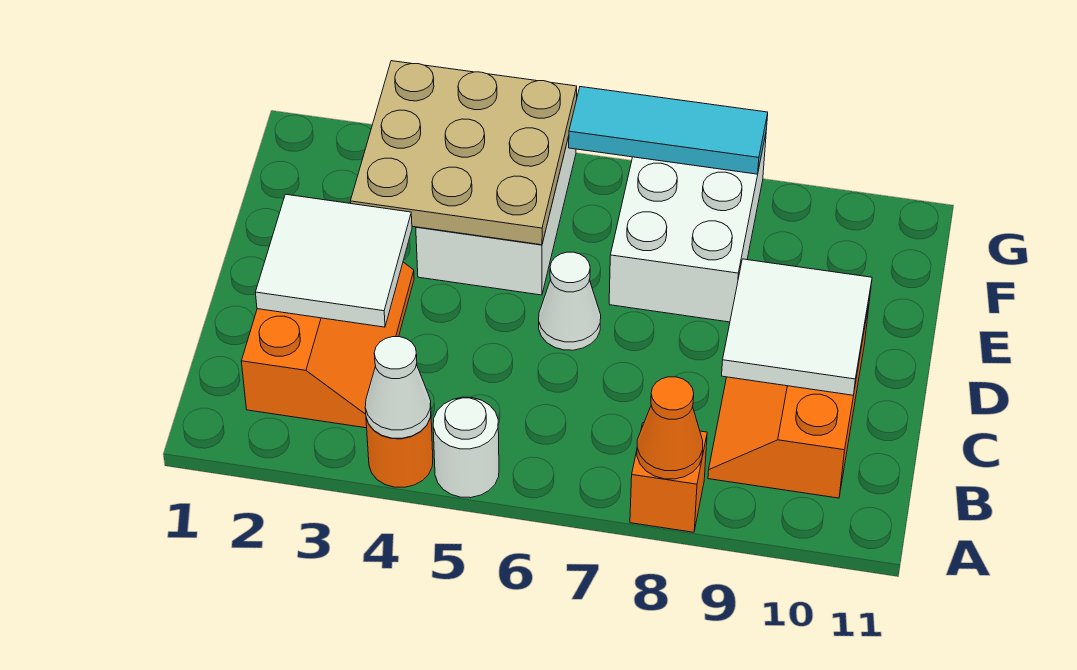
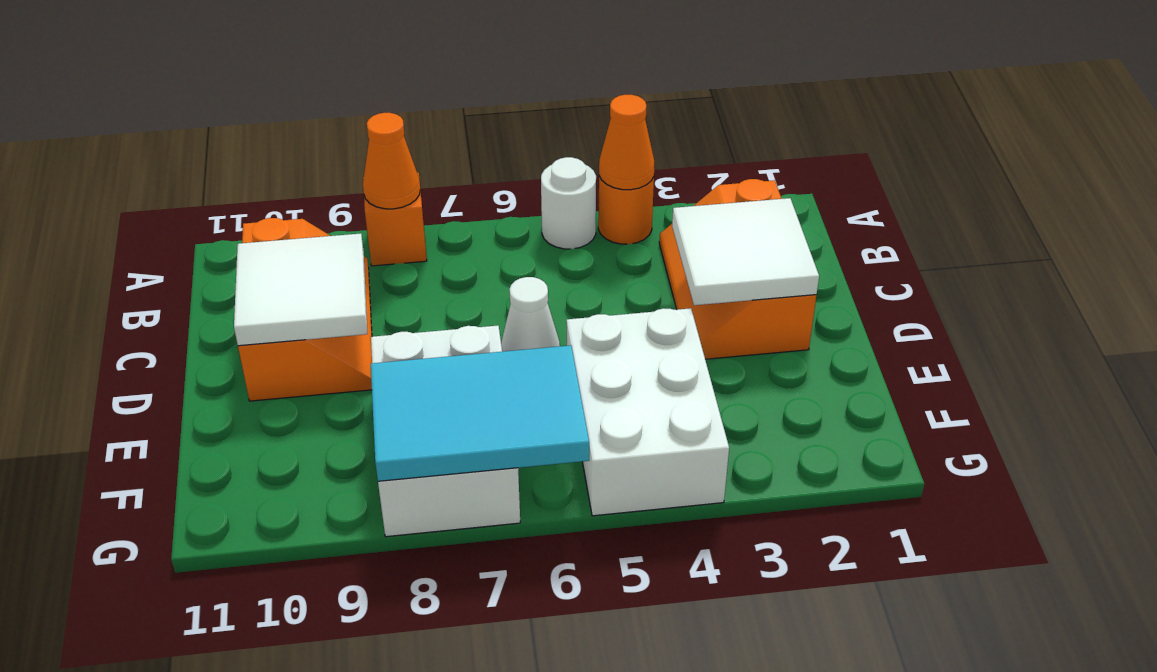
white cone A4 level 2 -> orange cone A4 level 2
tan plate E3:G5 level 2 -> none
cyan tile G6:G8 level 2 -> cyan tile F6:G8 level 2

